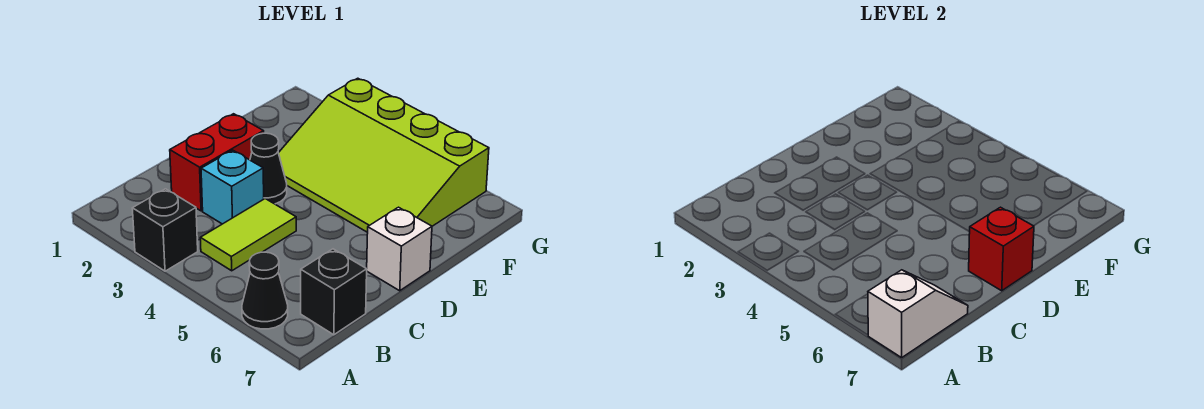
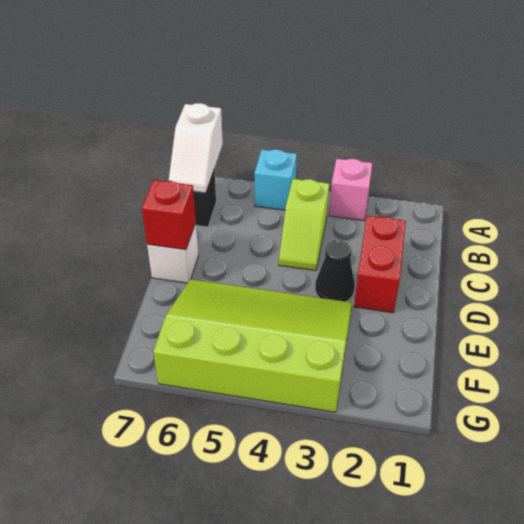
black brick A3 level 1 -> pink brick A3 level 1
black cone A6 level 1 -> none
lime tile B4:C4 level 1 -> lime slope B4:C4 level 1 top B
cyan brick C3 level 1 -> cyan brick A5 level 1

